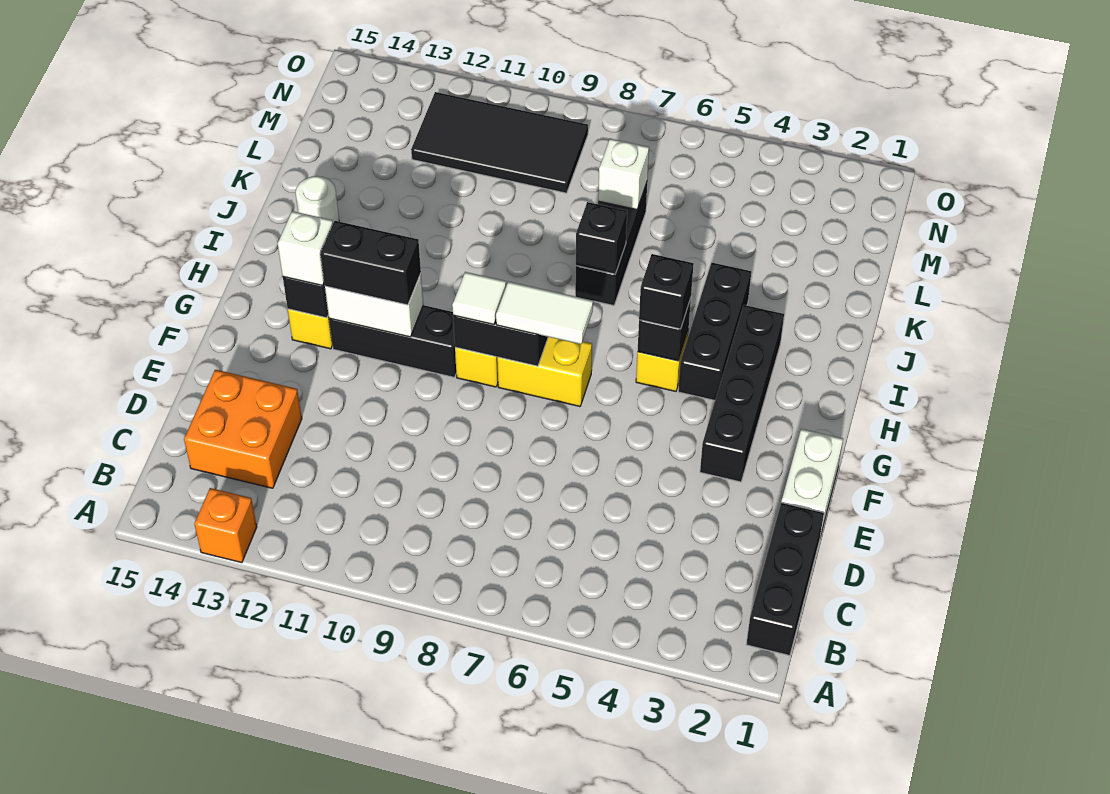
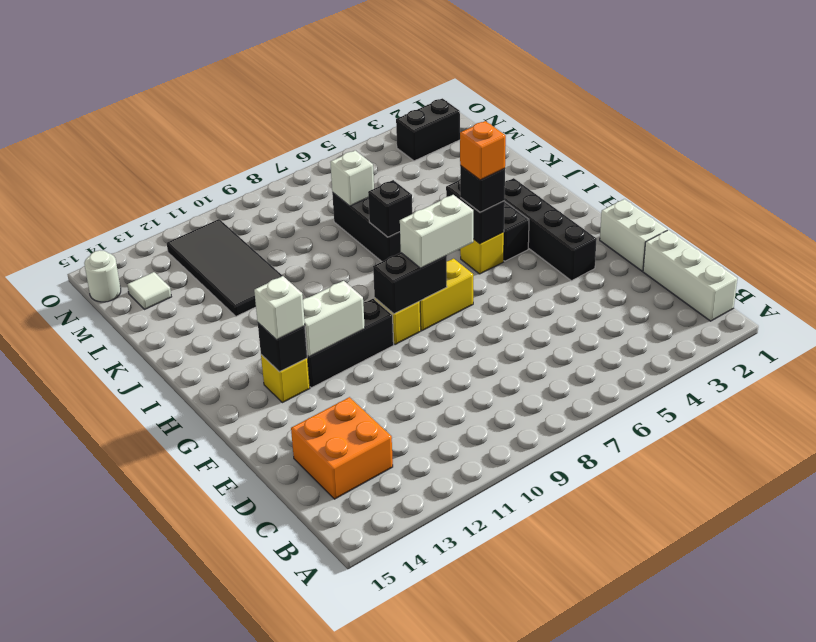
orange brick A13 level 1 -> orange brick H5 level 4
black brick B1:D1 level 1 -> white brick B1:D1 level 1
white tile G7:G8 level 3 -> white brick G7:G8 level 3
white tile G9 level 3 -> white tile M14 level 1
black brick G11:G12 level 3 -> black brick N2:N3 level 1
white round brick J14 level 1 -> white round brick N15 level 1
black tile M9:N12 level 1 -> black tile K11:N12 level 1

